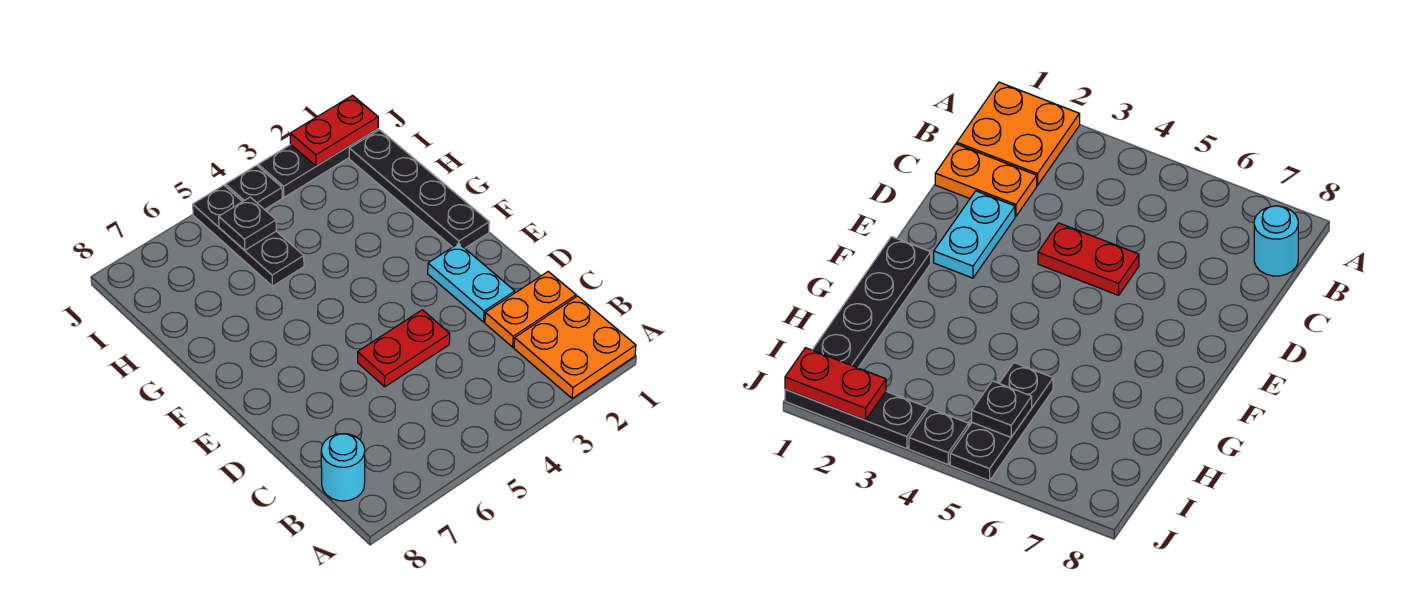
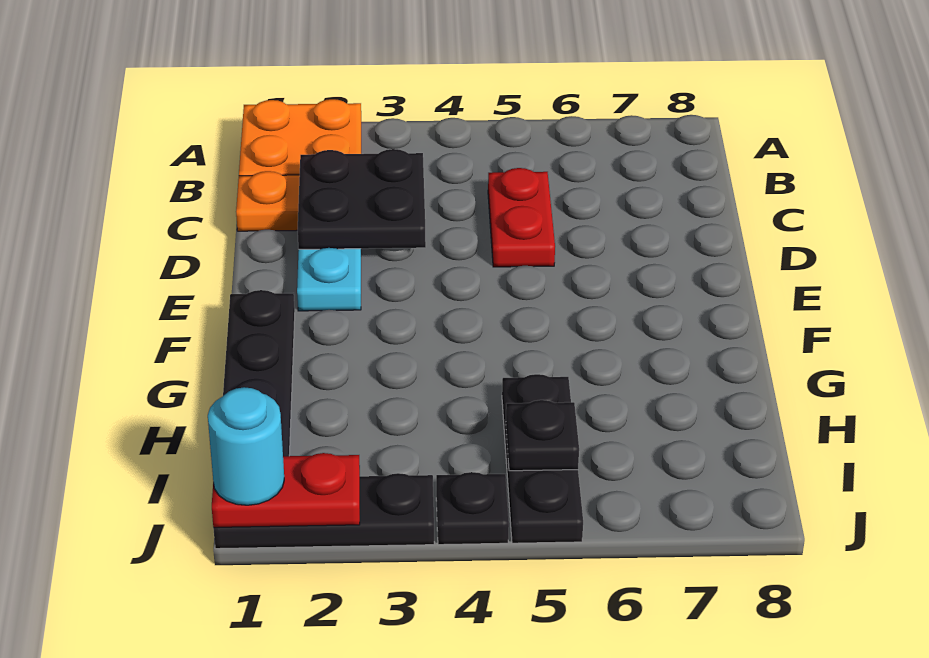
cyan round brick B8 level 1 -> cyan round brick J1 level 3
none -> black plate C2:D3 level 2
red plate D4:D5 level 1 -> red plate C5:D5 level 1

